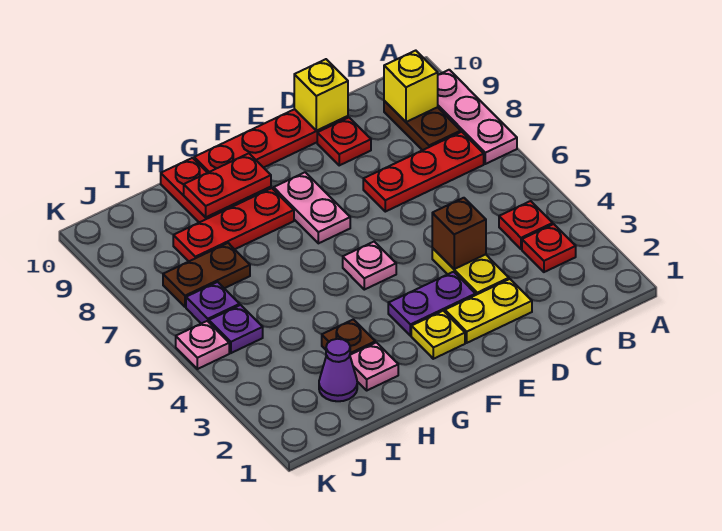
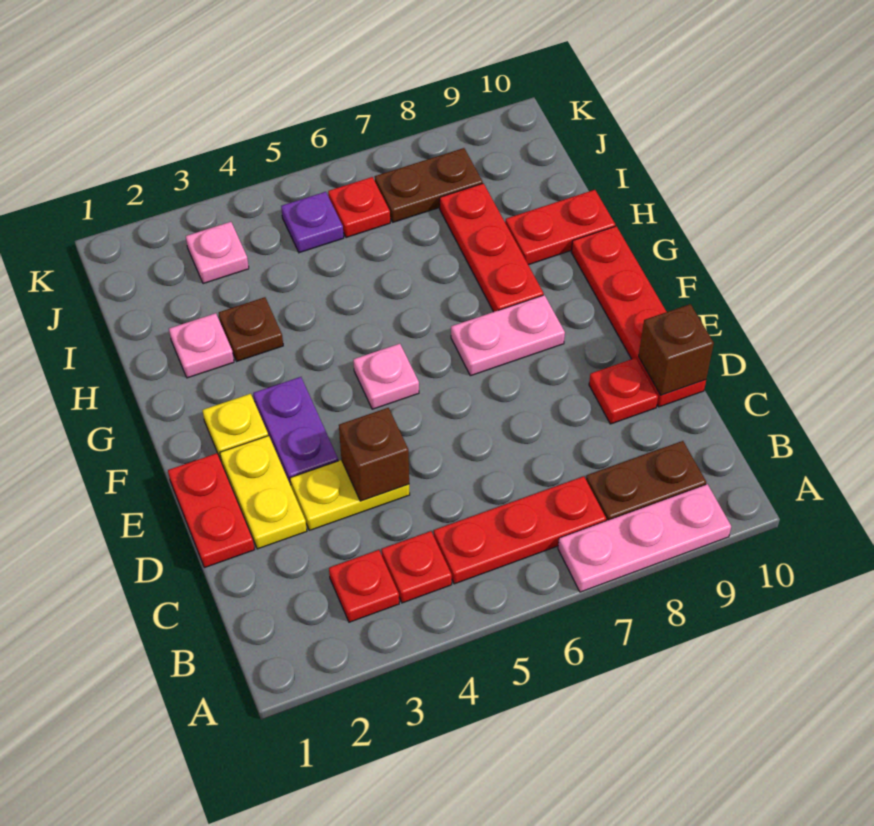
red plate B7:D7 level 1 -> red plate B5:B7 level 1
yellow brick B9 level 2 -> none
yellow brick D10 level 2 -> brown brick D10 level 2
red plate G9:H9 level 2 -> red plate D1:E1 level 1
purple cone I2 level 1 -> none
brown plate I7:J7 level 1 -> brown plate J7:J8 level 1
purple plate J6 level 1 -> red plate J6 level 1
pink plate K5 level 1 -> pink plate J3 level 1

